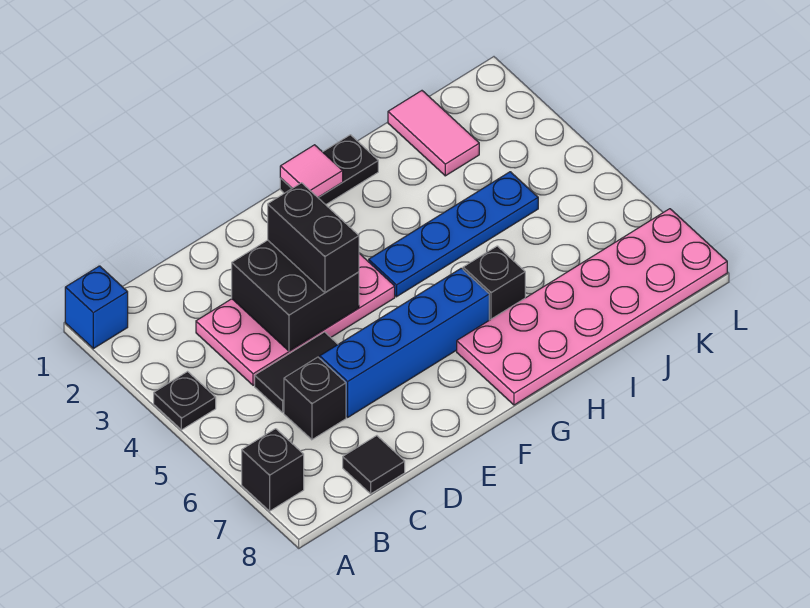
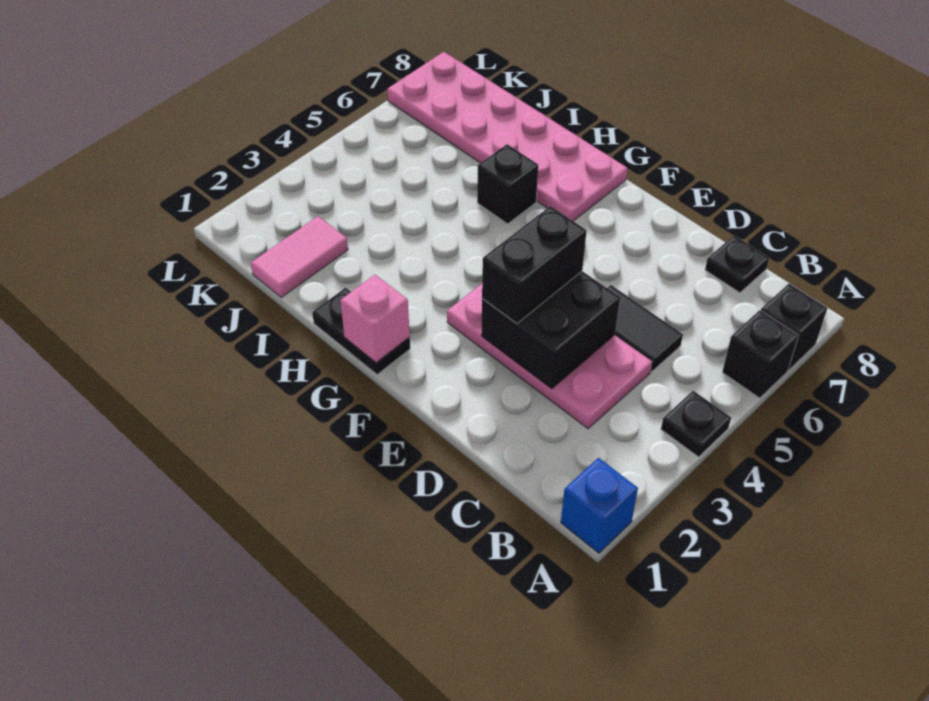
black brick C6 level 1 -> black brick A6 level 1
black tile C8 level 1 -> black plate C8 level 1
blue brick D6:G6 level 1 -> none
pink tile G1 level 2 -> pink brick G1 level 2
blue plate G4:J4 level 1 -> none

